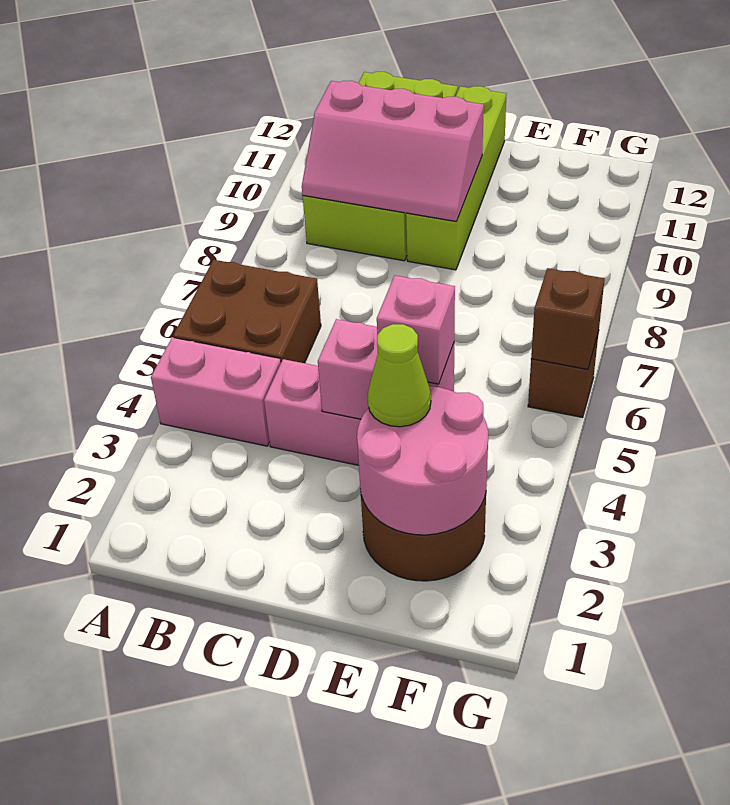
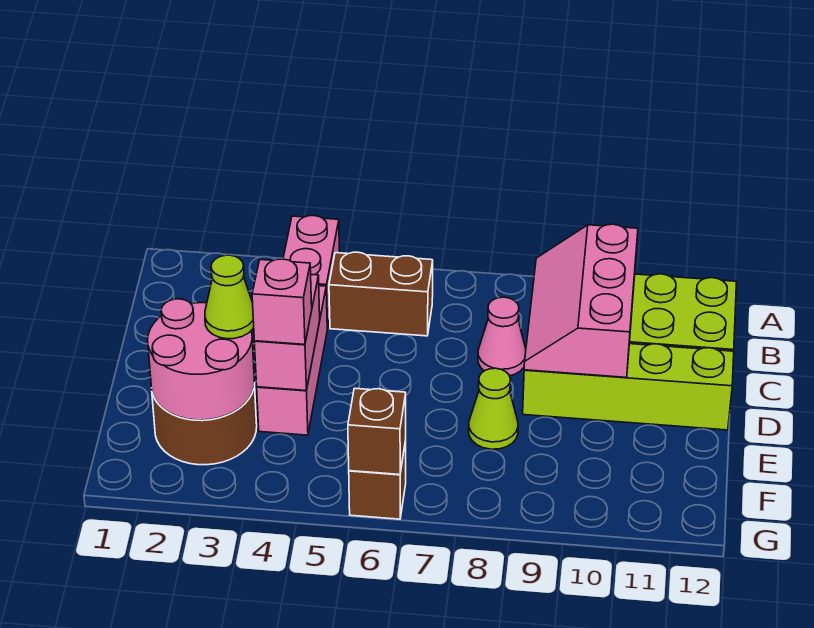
brown brick A5:B6 level 1 -> brown brick B5:B6 level 1
none -> pink cone C8 level 1
none -> lime cone E8 level 1

